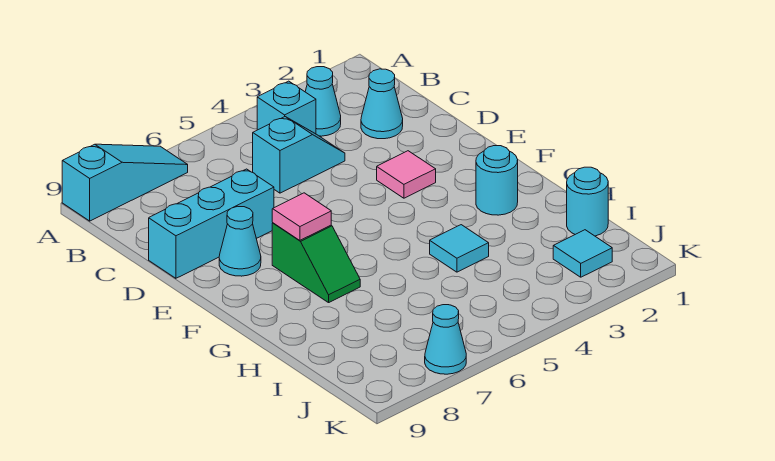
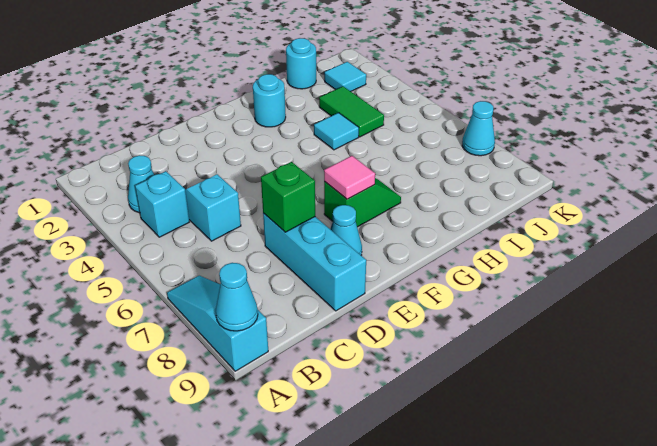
cyan cone C2 level 1 -> cyan cone A9 level 2
none -> green brick D7 level 2
pink tile E3 level 1 -> none
none -> green tile I3:I4 level 1

